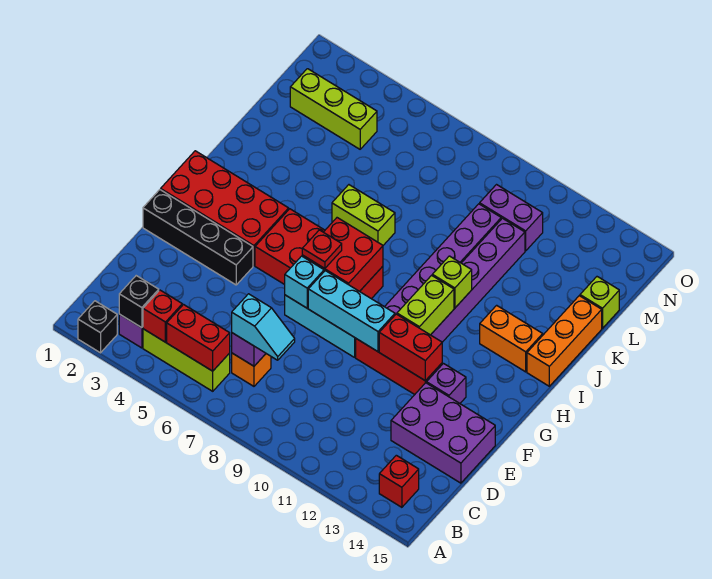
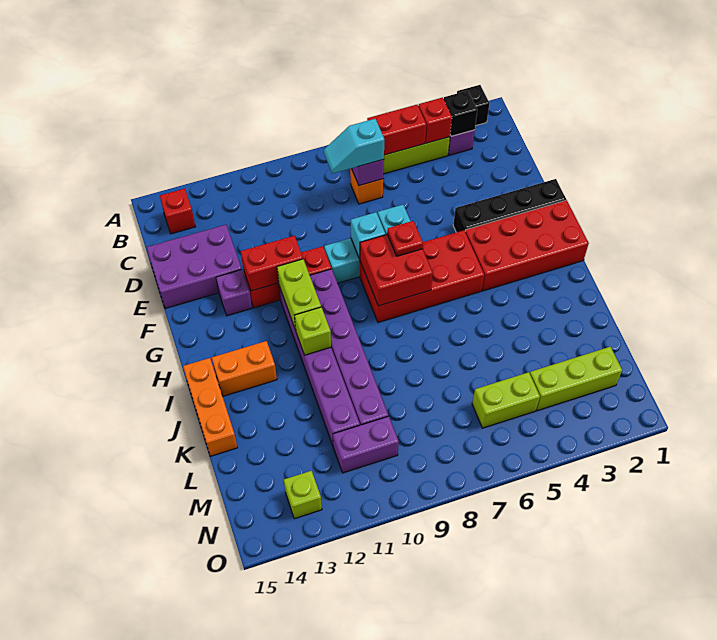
cyan brick F8:F10 level 2 -> cyan brick F8 level 2
lime brick J6:J7 level 1 -> lime brick M5:M6 level 1
lime brick L15 level 1 -> lime brick N13 level 1

